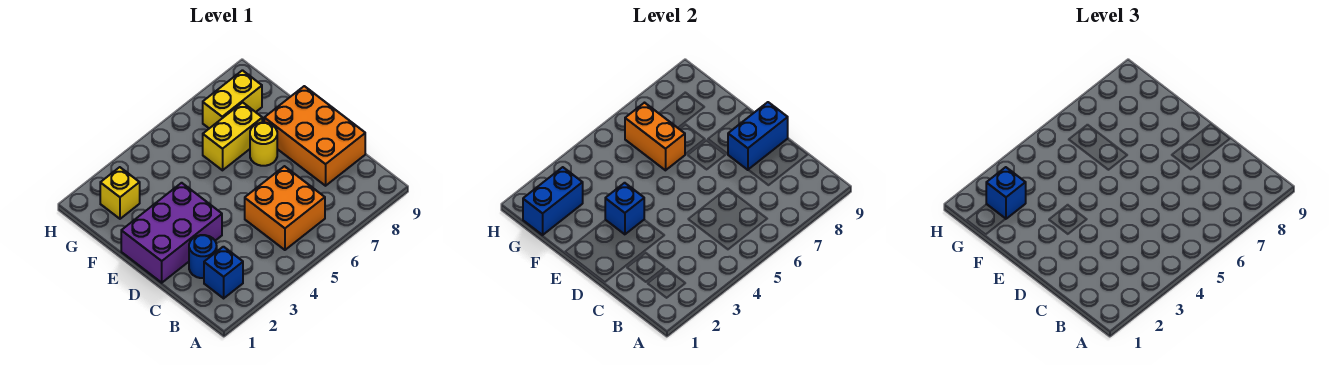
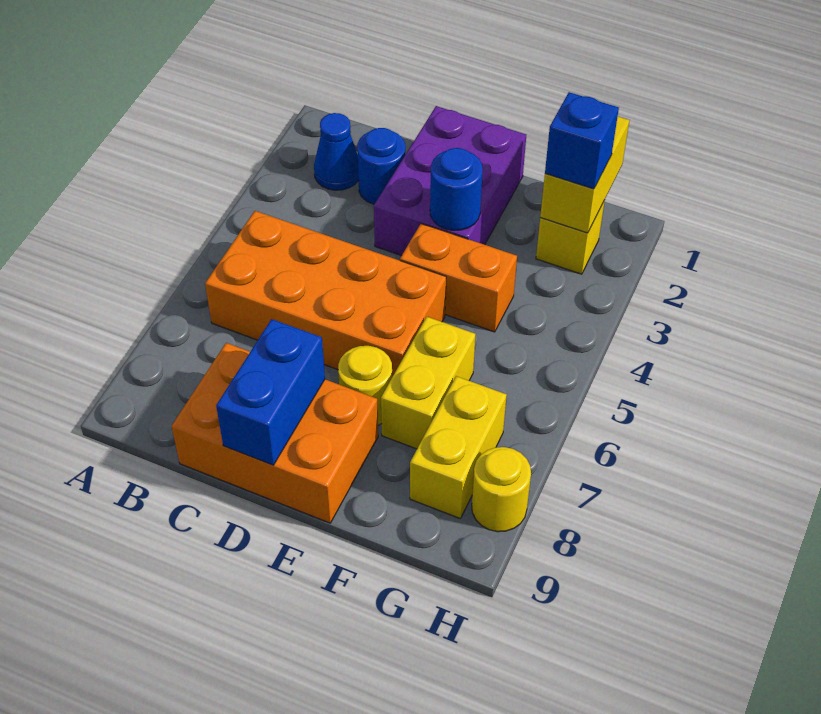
blue brick B2 level 1 -> blue cone B2 level 1
orange brick B5:C6 level 1 -> orange brick B5:E6 level 1
blue brick E3 level 2 -> blue round brick E3 level 2
orange brick F6:G6 level 2 -> orange brick E4:F4 level 1
blue brick G1:G2 level 2 -> yellow brick G1:G2 level 2
none -> yellow round brick H8 level 1

